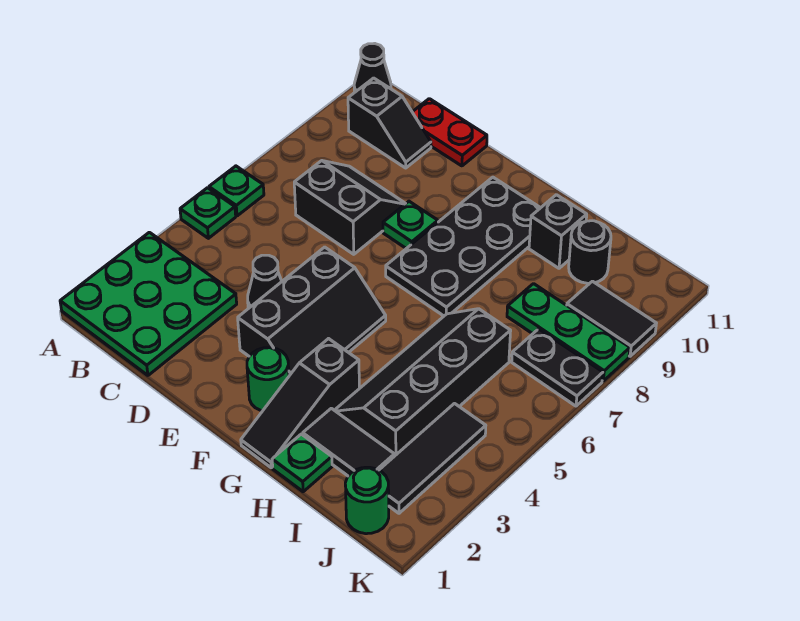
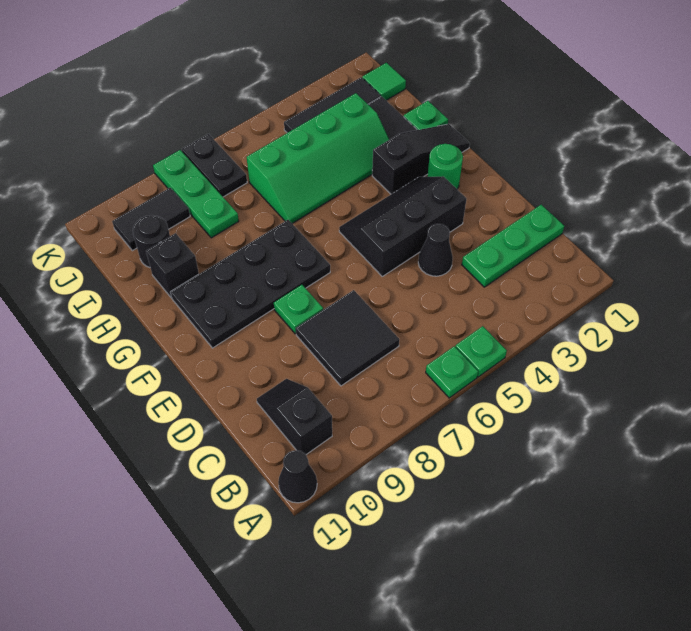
green plate A1:C3 level 1 -> green plate C1:C3 level 1
black slope C7:D8 level 1 top 7 -> black tile C7:D8 level 1
red plate C11:D11 level 1 -> none
black slope H3:I6 level 1 top I -> green slope H3:I6 level 1 top I
green round brick J1 level 1 -> green tile J1 level 1
black tile J9:K9 level 1 -> black tile J9:J10 level 1

